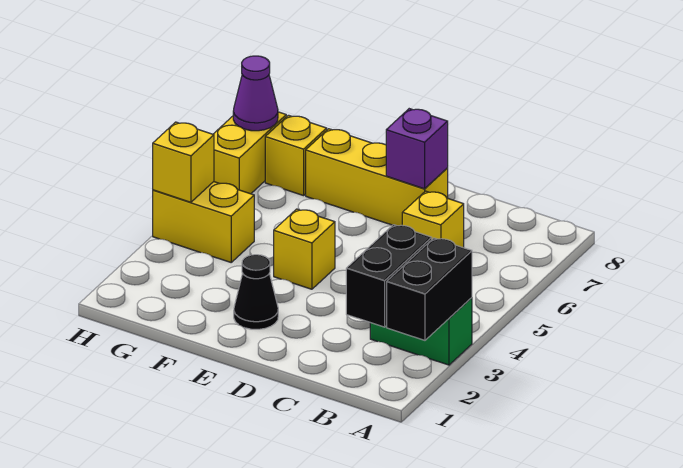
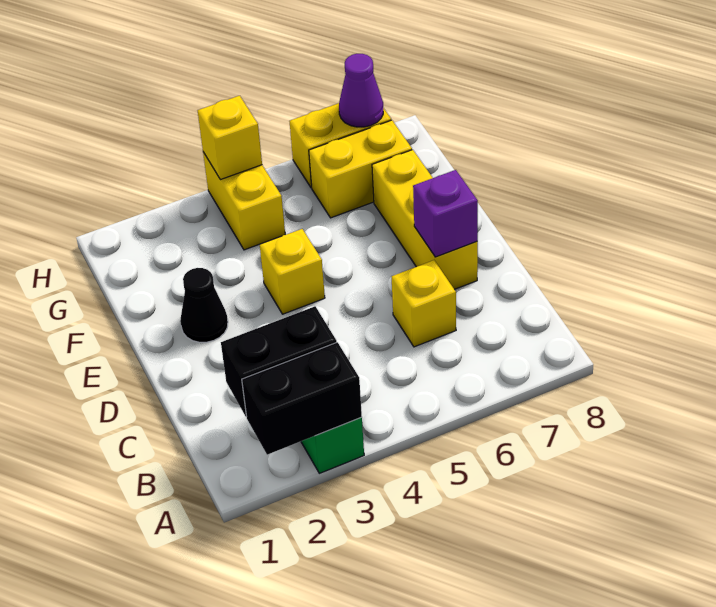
yellow brick G7 level 1 -> yellow brick G6:G7 level 1

